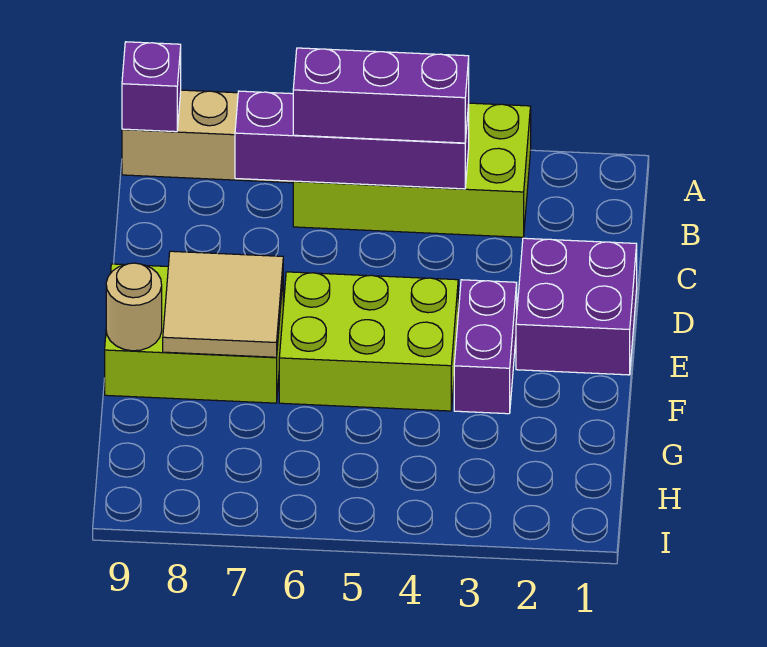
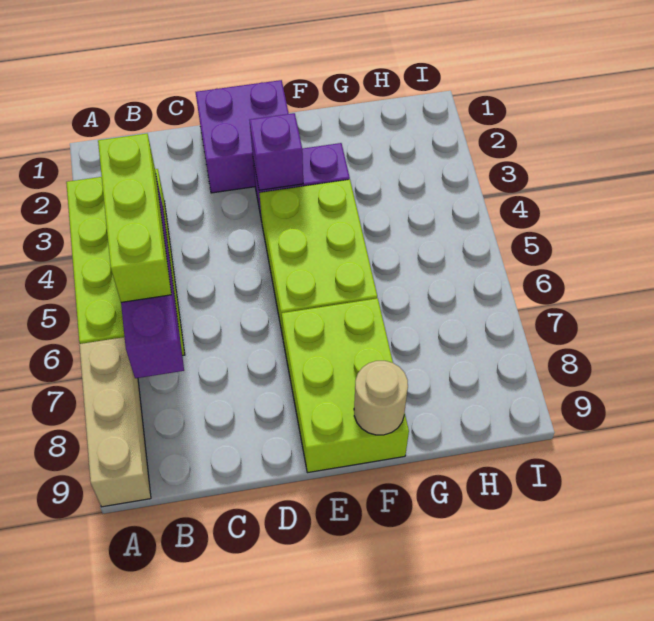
purple brick A9 level 2 -> purple brick E3 level 2
purple brick B4:B6 level 3 -> lime brick B4:B6 level 3
tan tile E7:F8 level 2 -> none

